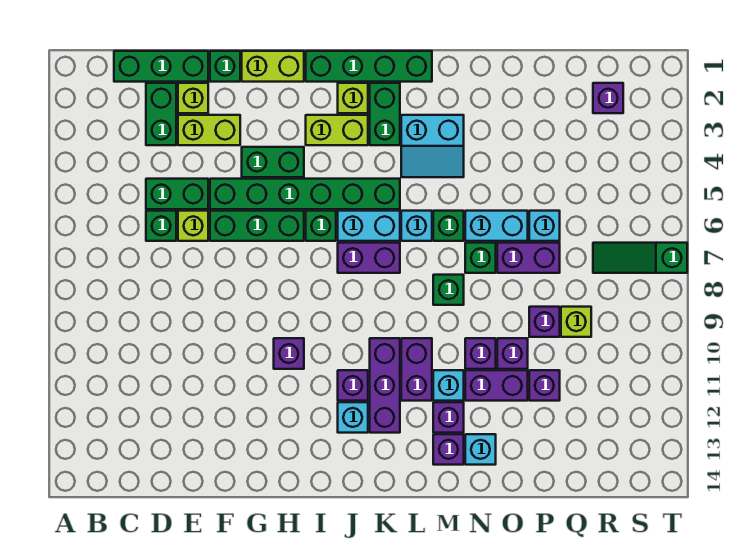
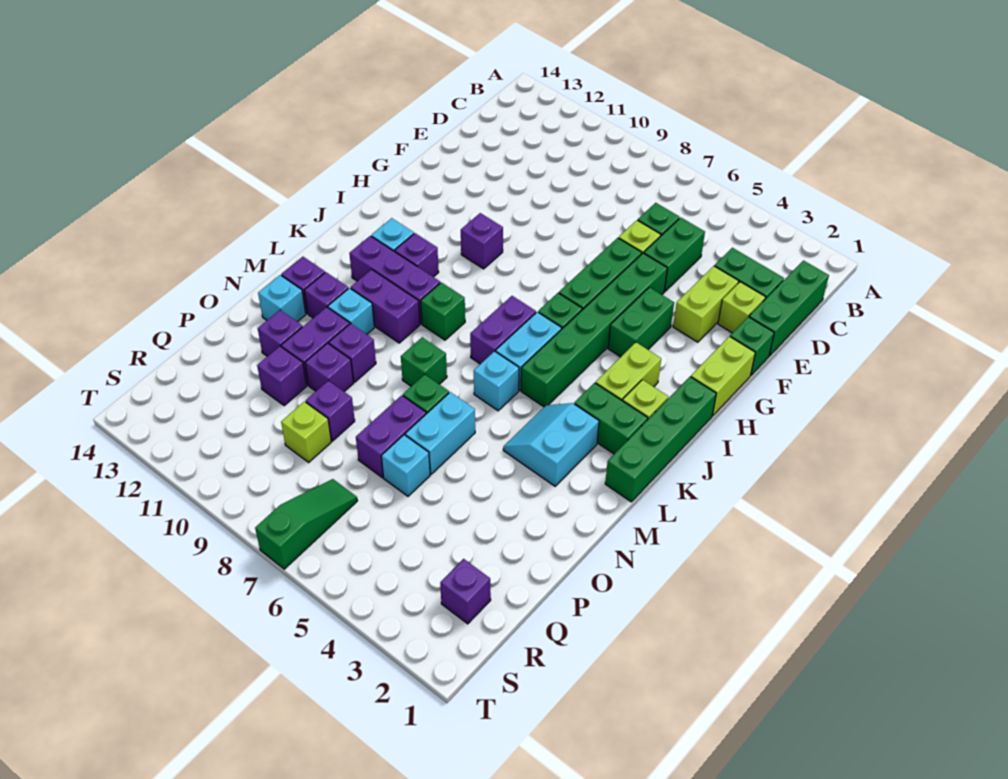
green brick M6 level 1 -> green brick K9 level 1
none -> purple brick O12 level 1

